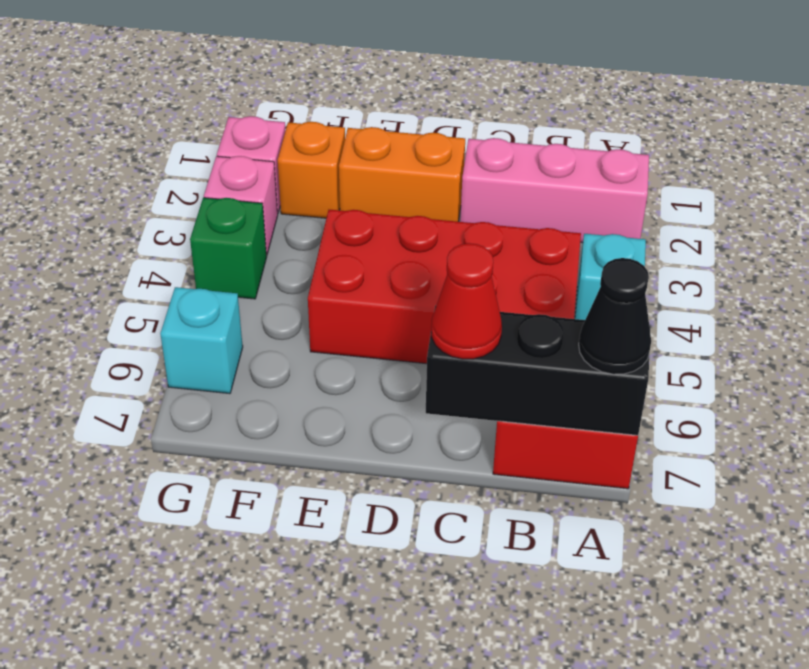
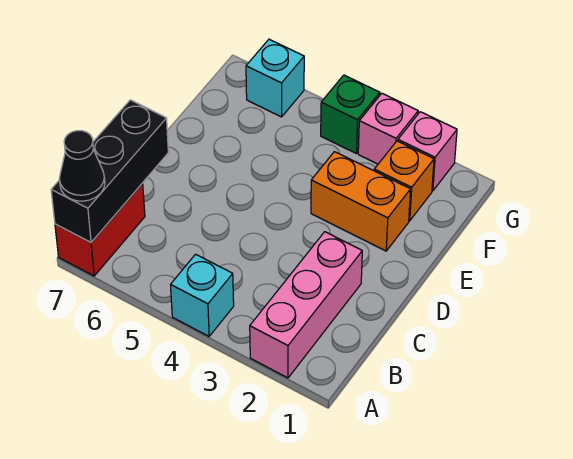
red brick B4:E5 level 1 -> none
red cone C7 level 3 -> none
orange brick D2:E2 level 1 -> orange brick E2:E3 level 1

